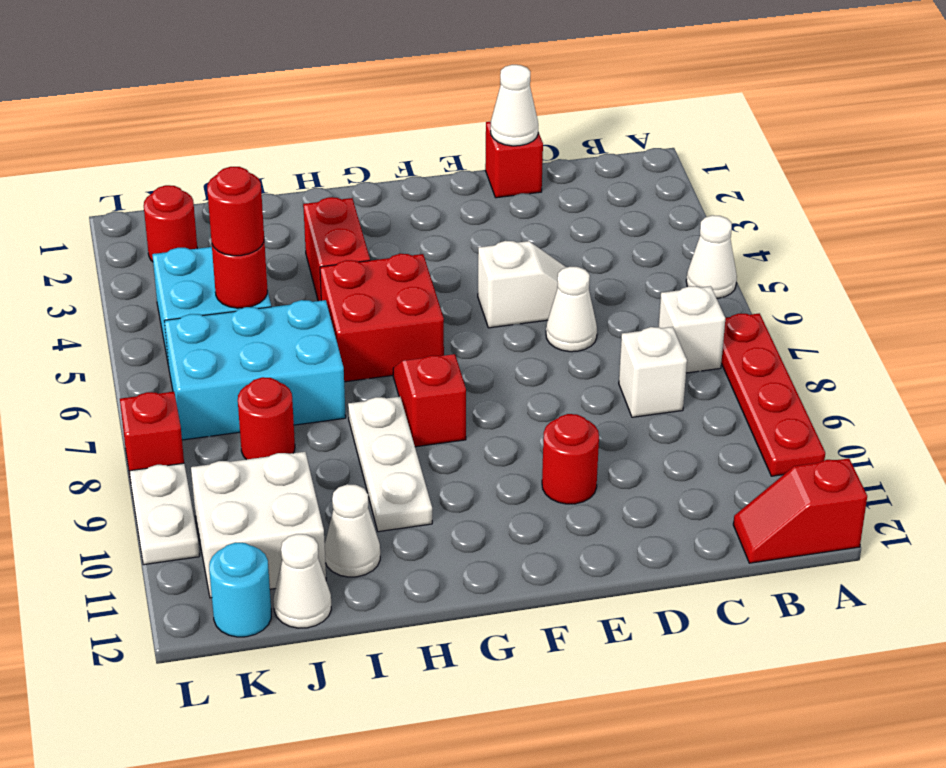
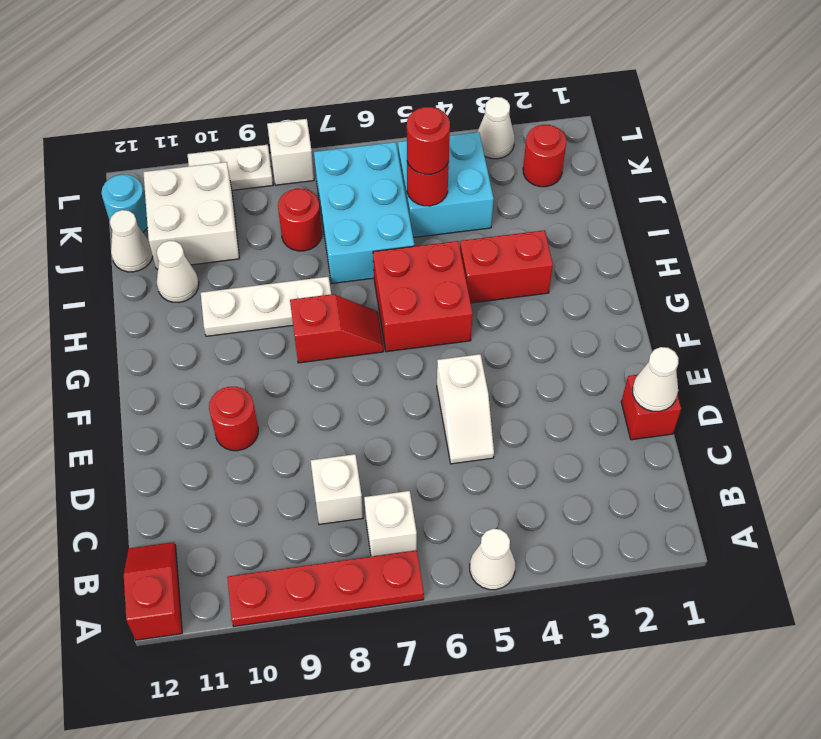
white cone D6 level 1 -> white cone L3 level 1
red brick L8 level 1 -> white brick L8 level 1

